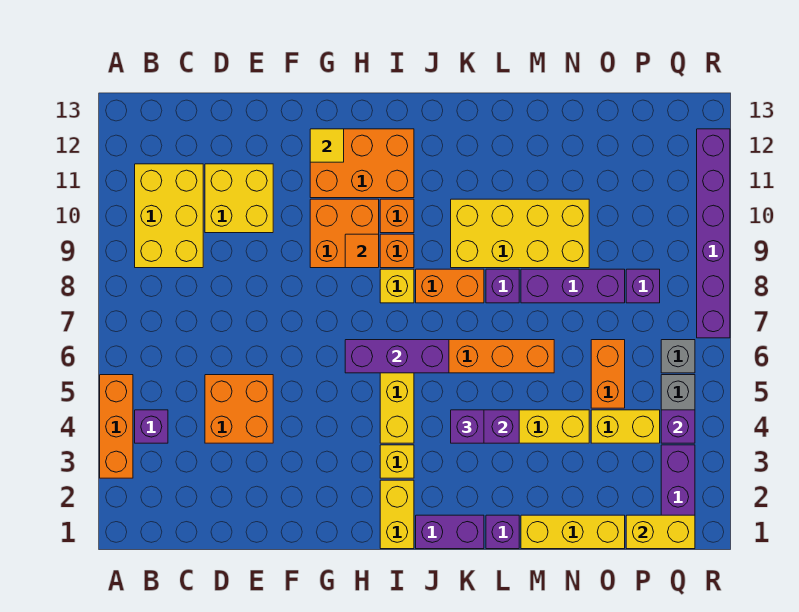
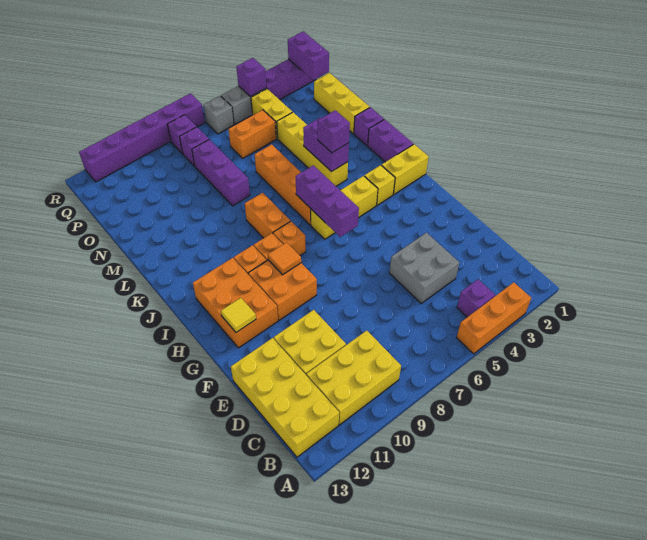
orange brick D4:E5 level 1 -> grey brick D4:E5 level 1
yellow brick I8 level 1 -> orange brick I8 level 1
yellow brick K9:N10 level 1 -> yellow brick B12:E13 level 1
purple brick L8 level 1 -> purple brick Q8 level 1
yellow brick P1:Q1 level 2 -> purple brick P1:Q1 level 2

